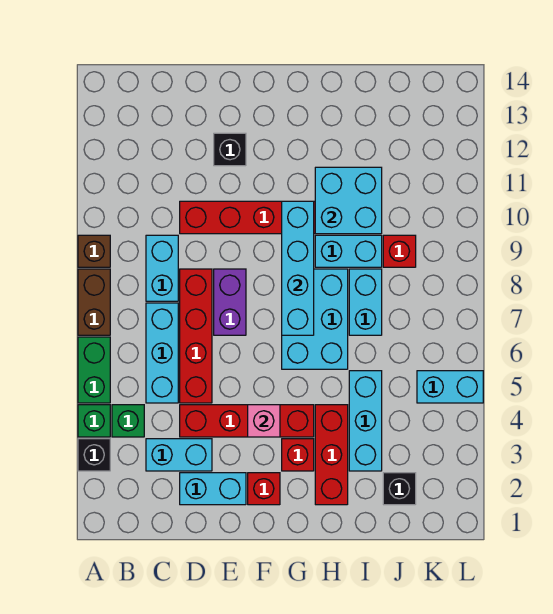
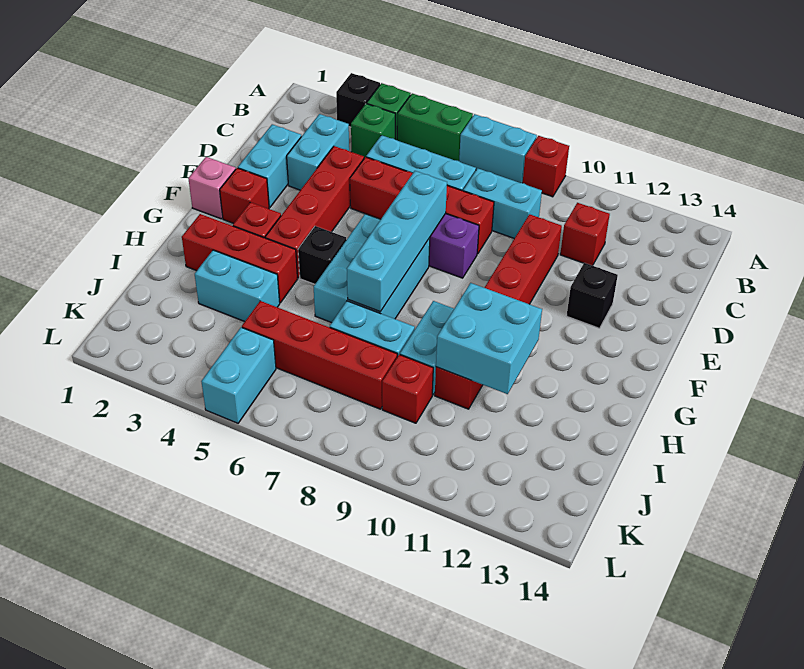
brown brick A7:A8 level 1 -> cyan brick A7:A8 level 1
brown brick A9 level 1 -> red brick A9 level 1
none -> red brick C11 level 1
pink brick F4 level 2 -> pink brick F1 level 1
cyan brick G6:H8 level 1 -> cyan brick F6:H7 level 1
cyan brick G7:G10 level 2 -> cyan brick E7:H7 level 2
cyan brick I3:I5 level 1 -> cyan brick I3:I4 level 1
black brick J2 level 1 -> black brick G5 level 1
none -> red brick J5:J8 level 1

